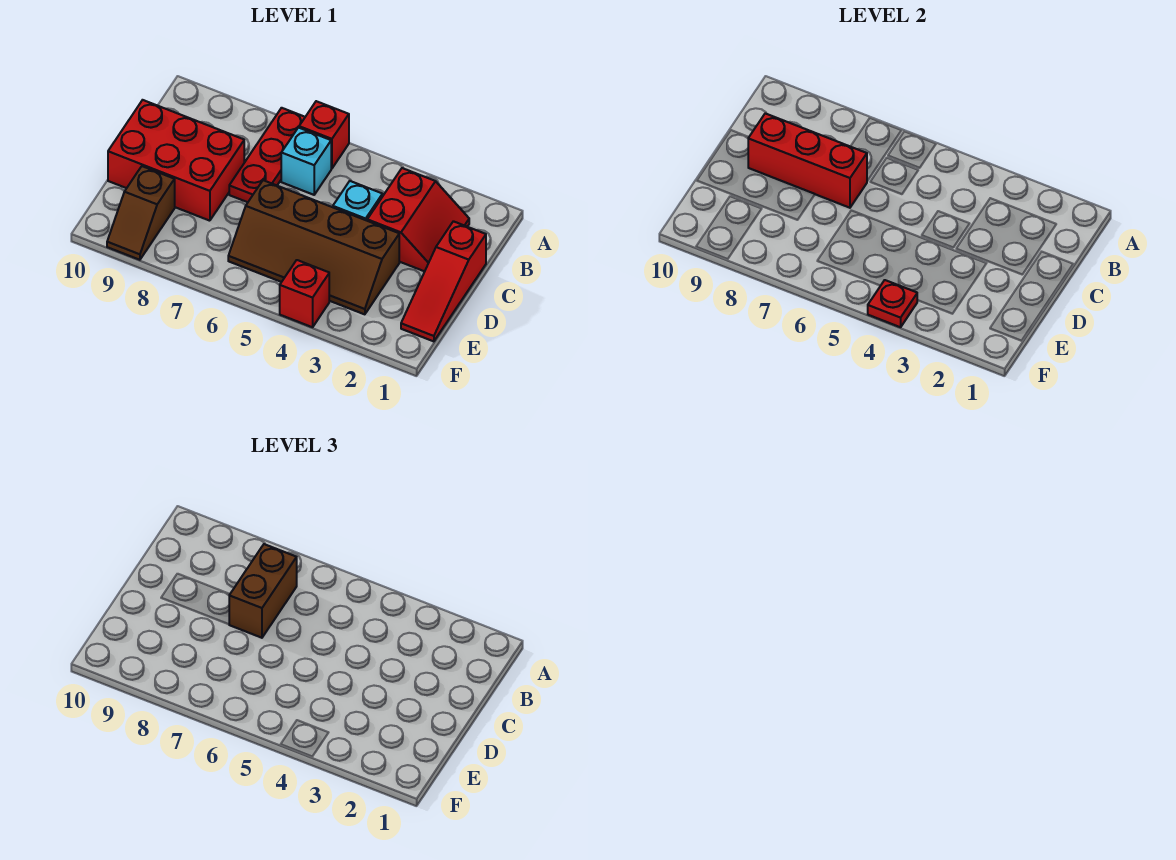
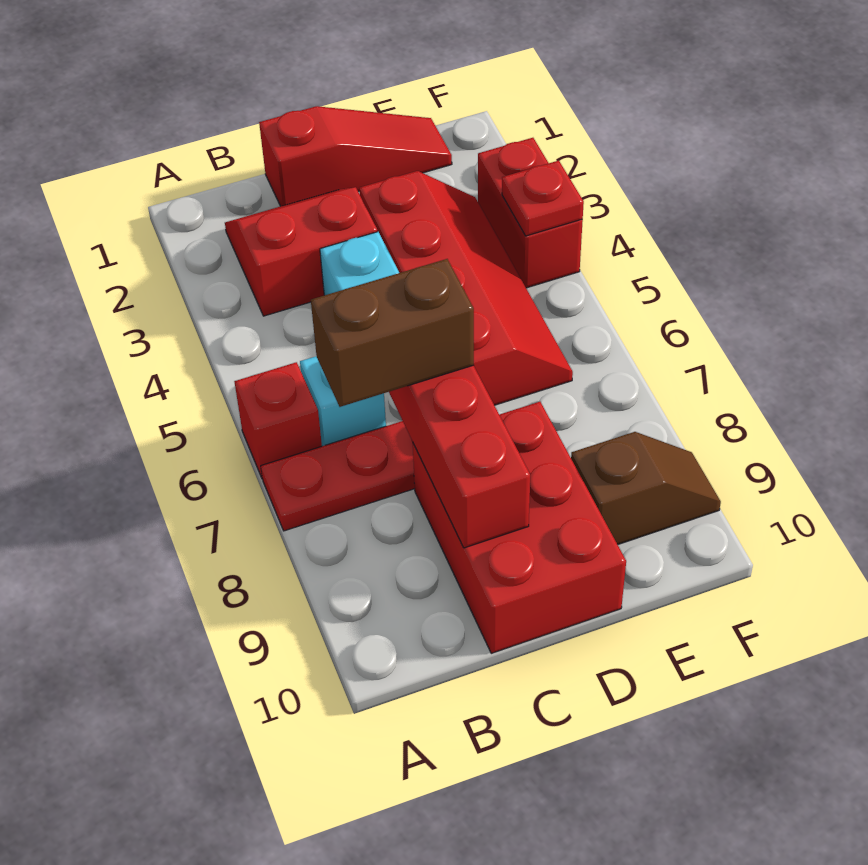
brown slope D3:E6 level 1 top D -> red slope D3:E6 level 1 top D
red brick F4 level 1 -> red brick F3:F4 level 1

